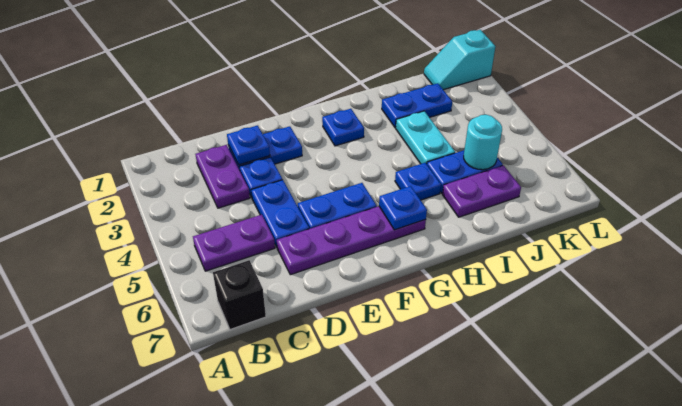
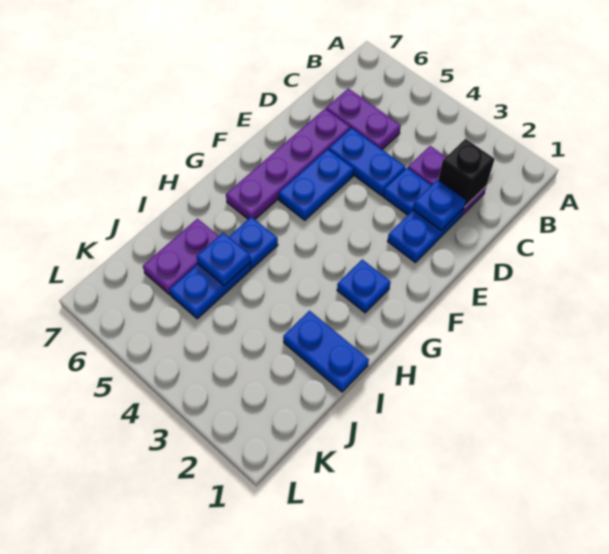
purple plate B5:C5 level 1 -> purple plate C5:C6 level 1
black brick B7 level 1 -> black brick C2 level 2
blue plate G6 level 2 -> blue plate I5 level 2
blue plate I2:J2 level 1 -> blue plate I1:I2 level 1
cyan plate I3:I4 level 1 -> none
cyan round brick J5 level 2 -> none
cyan slope K1:L1 level 1 top L -> none

